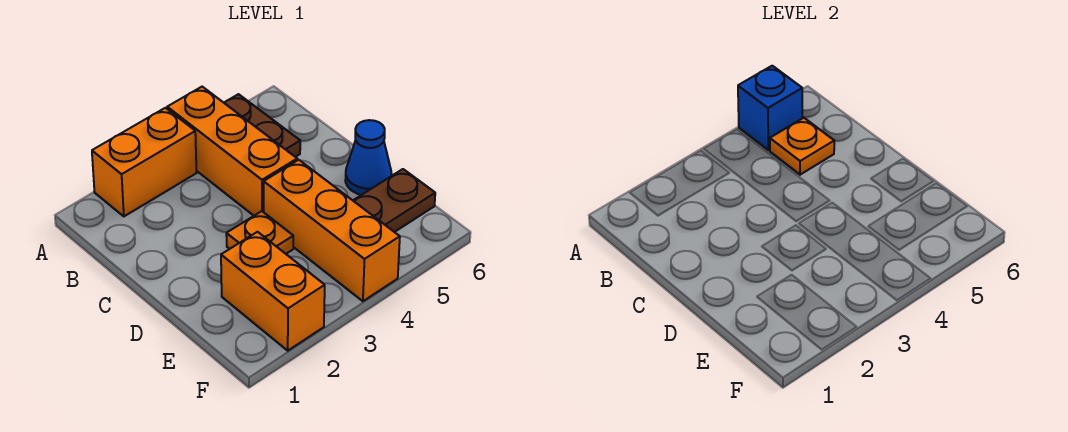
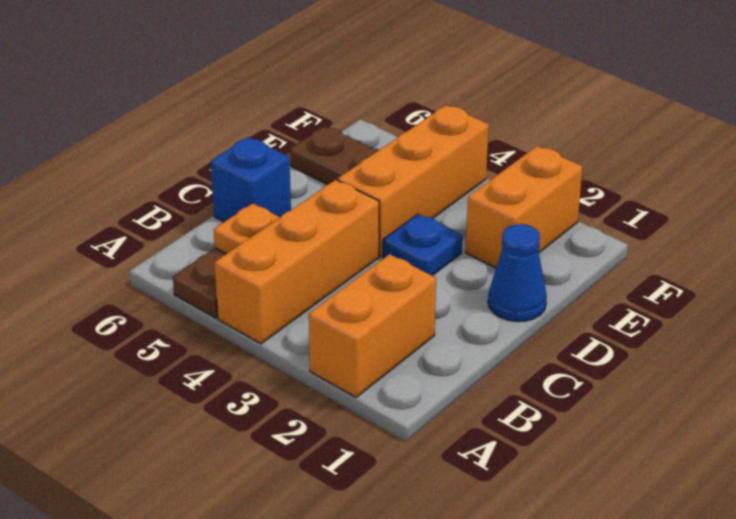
orange brick A2:A3 level 1 -> orange brick A2:B2 level 1
blue brick A5 level 2 -> blue brick C6 level 1
orange plate D3 level 1 -> blue plate D3 level 1
blue cone D6 level 1 -> blue cone D1 level 1

